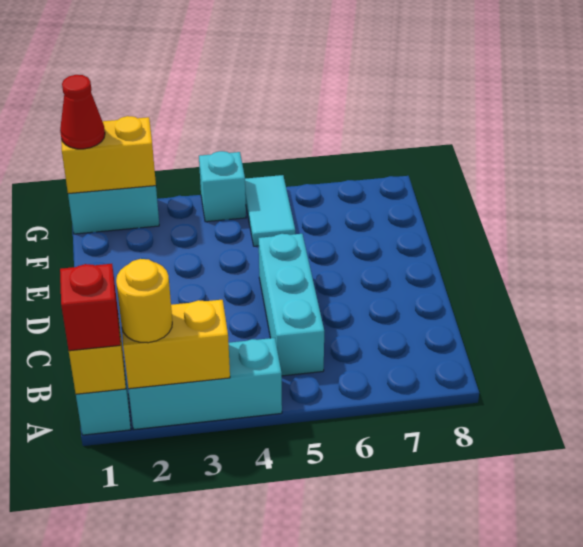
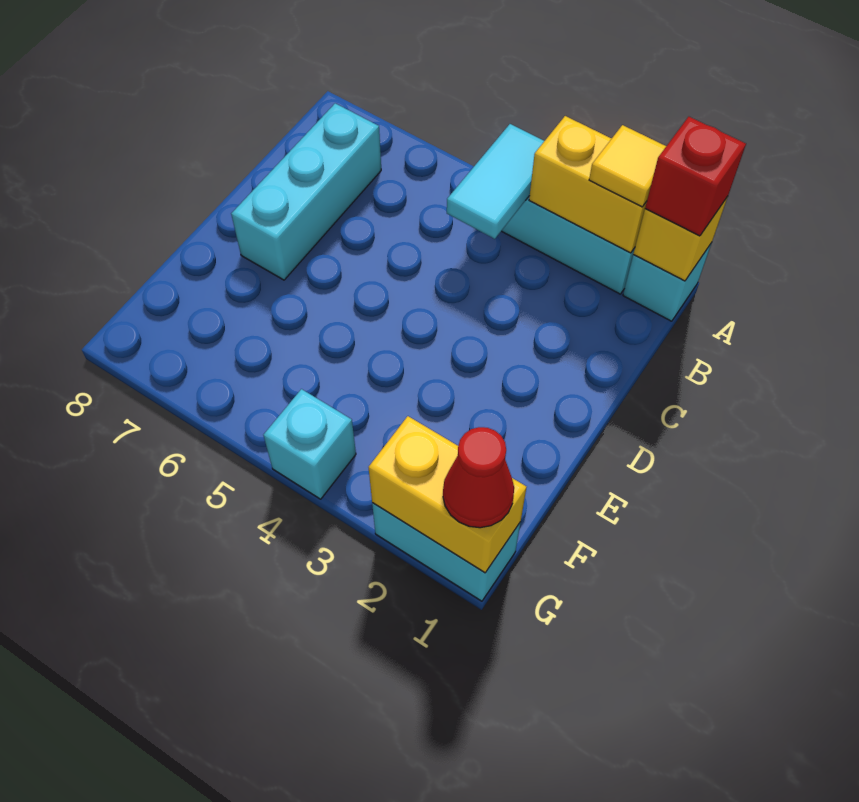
yellow round brick A2 level 3 -> yellow tile A2 level 3
cyan brick B5:D5 level 1 -> cyan brick B7:D7 level 1
cyan tile F5:G5 level 1 -> cyan tile A4:B4 level 2

